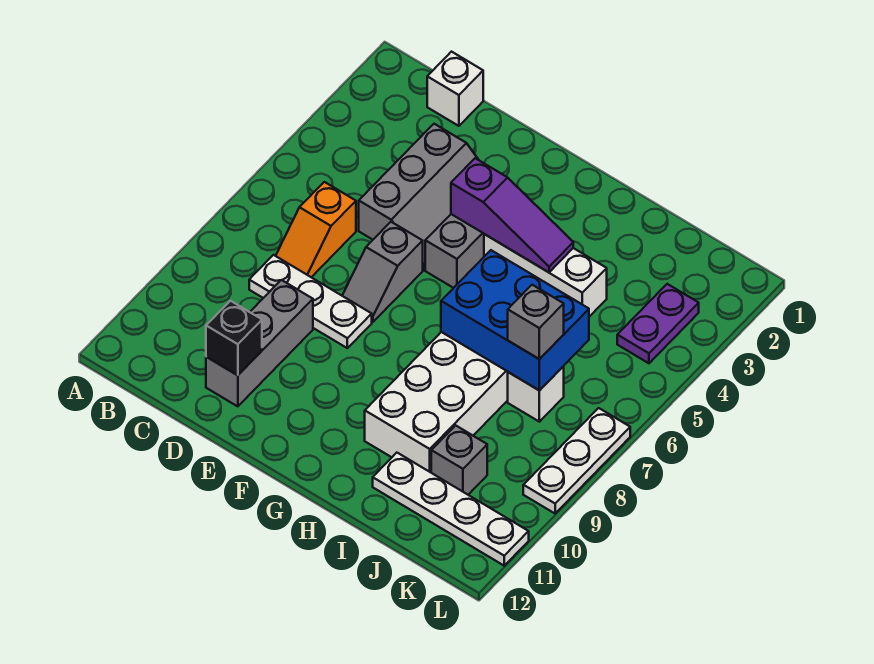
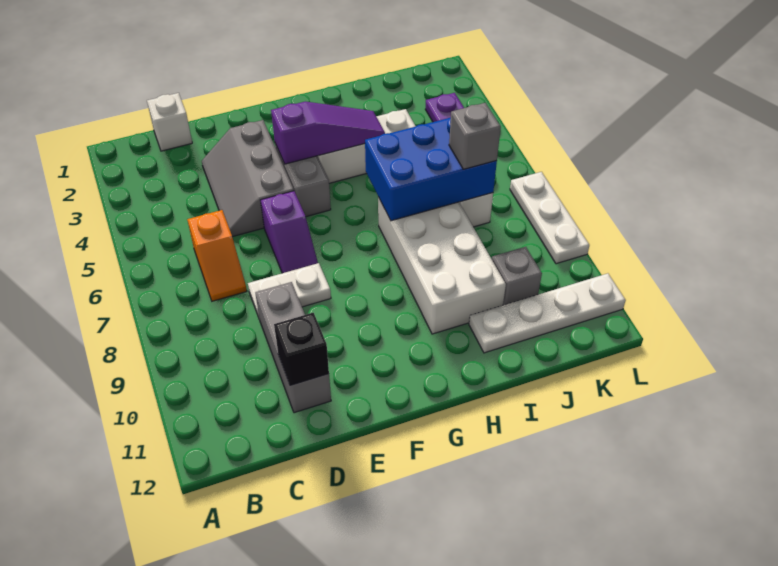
white plate C8:E8 level 1 -> white plate D8:E8 level 1
grey slope D3:E5 level 1 top D -> grey slope D3:E5 level 1 top E
grey slope E6:E7 level 1 top 6 -> purple slope E6:E7 level 1 top 6

